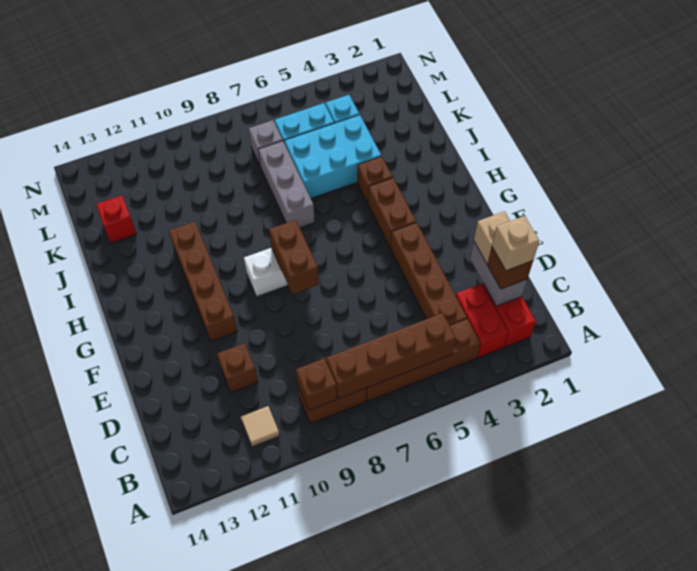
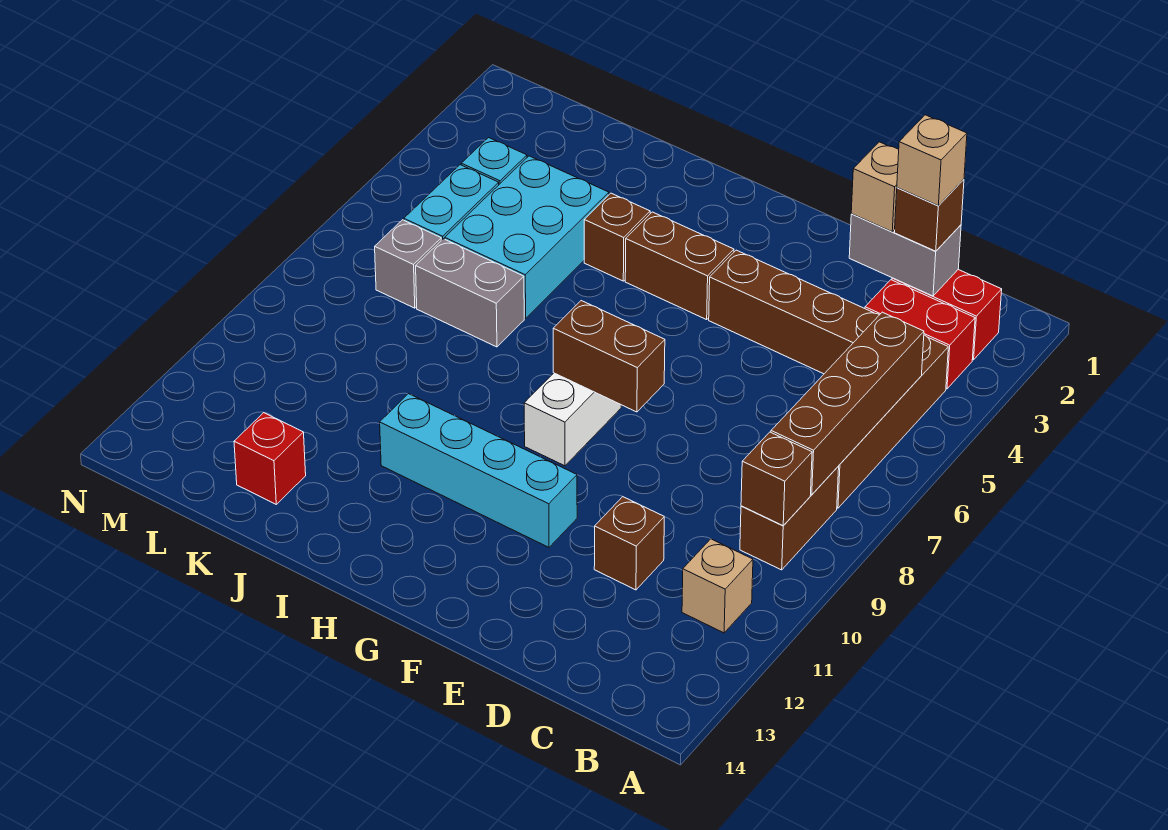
tan tile B11 level 1 -> tan brick B11 level 1
brown brick F11:I11 level 1 -> cyan brick F11:I11 level 1
grey brick I7:K7 level 1 -> grey brick J7:K7 level 1

